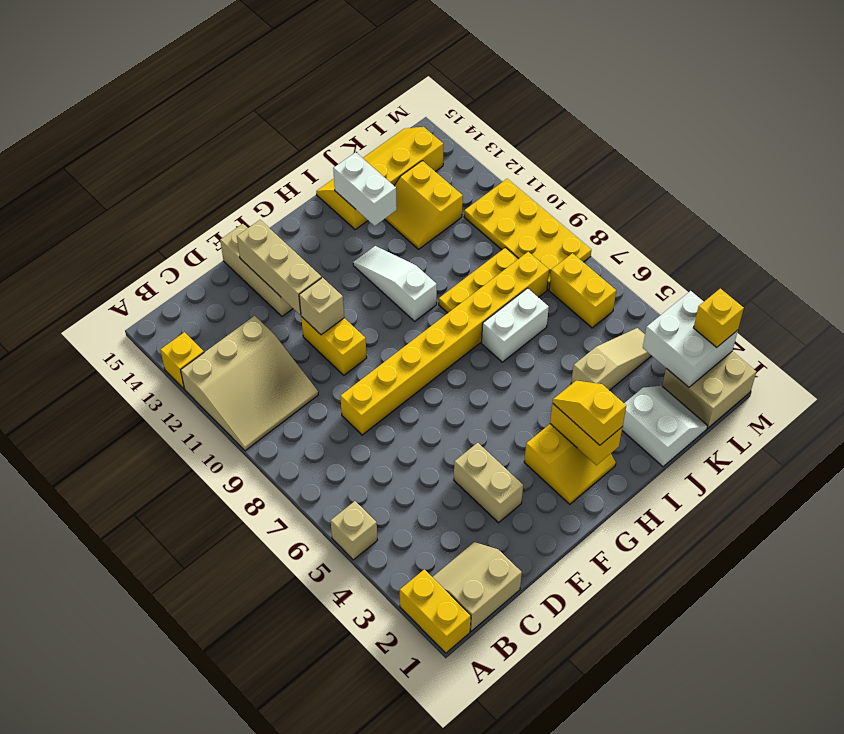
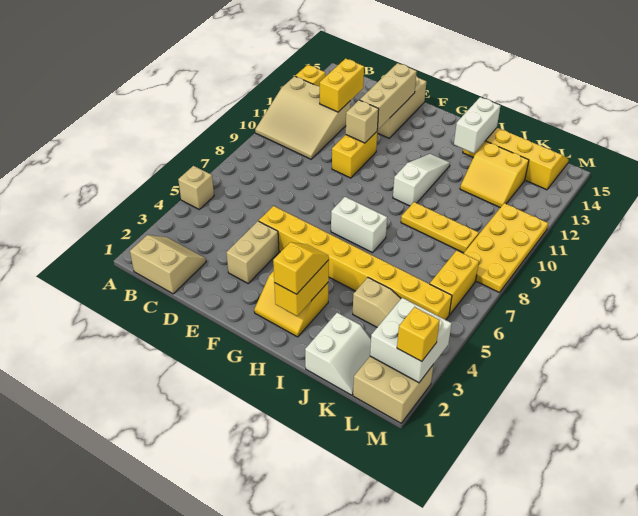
yellow brick A1:A2 level 1 -> yellow brick C12:C13 level 2
yellow brick D8:K8 level 1 -> yellow brick E5:L5 level 1
white brick I7:J7 level 1 -> white brick G7:H7 level 1
yellow slope J12:K13 level 1 top K -> yellow slope J12:K13 level 1 top 13

